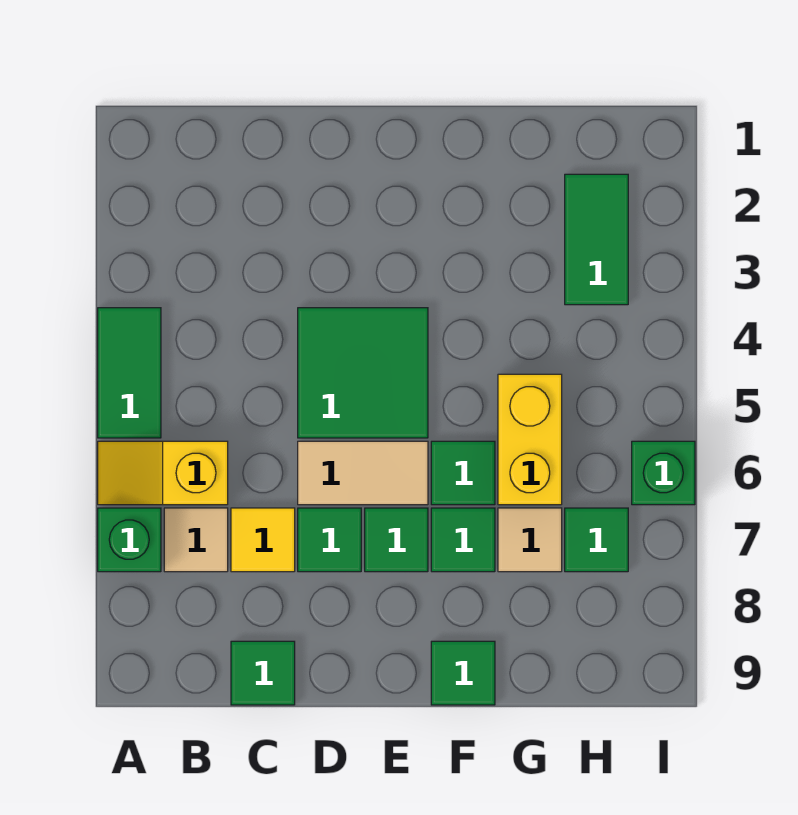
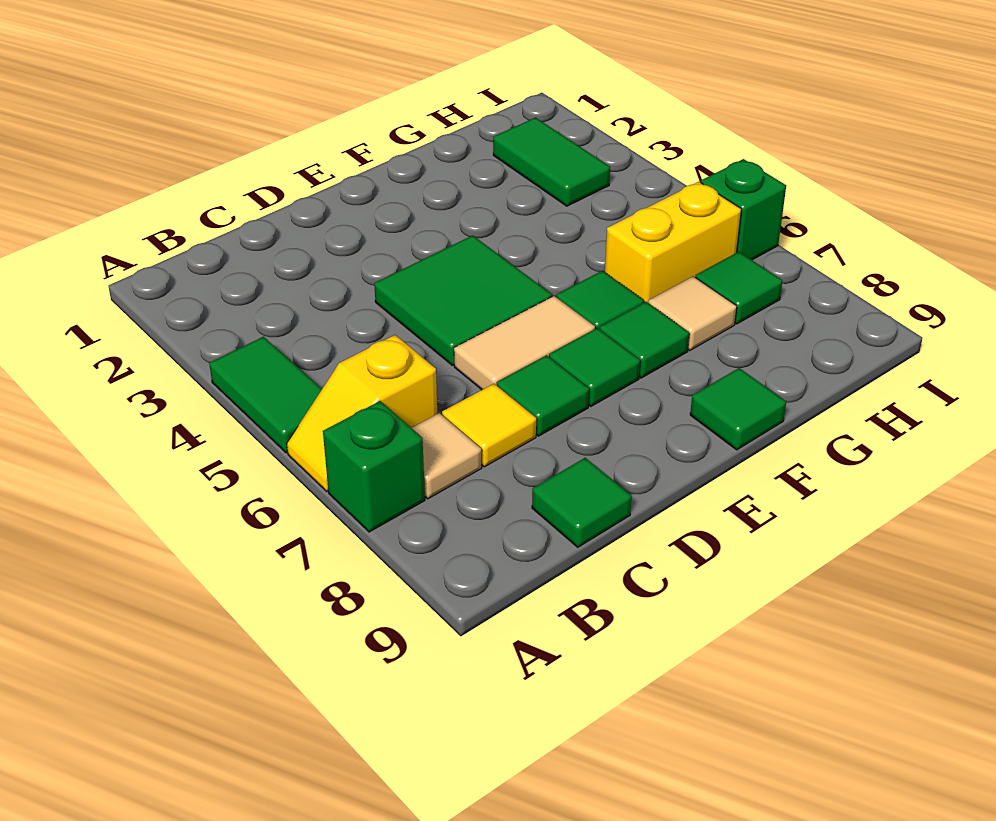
yellow brick G5:G6 level 1 -> yellow brick G6:H6 level 1

